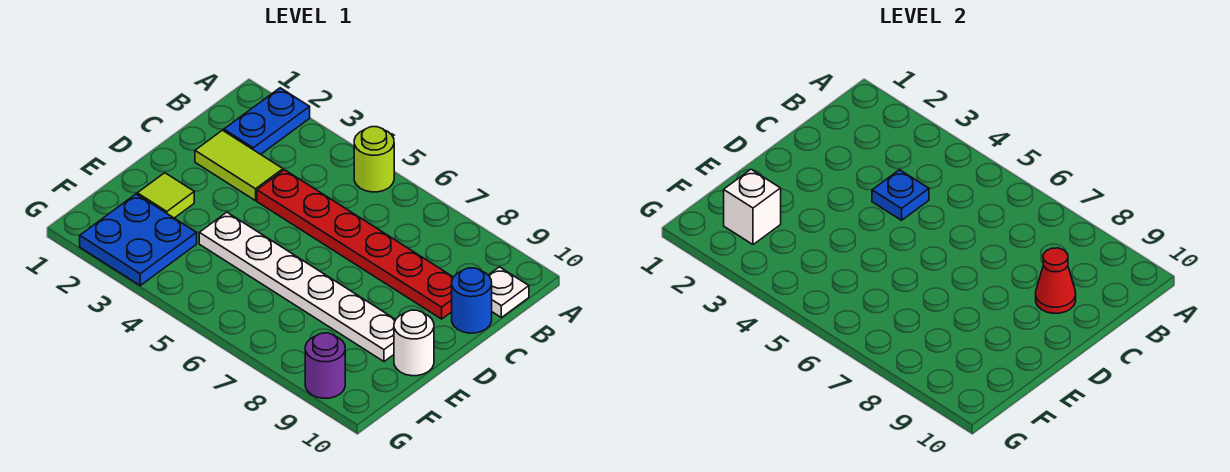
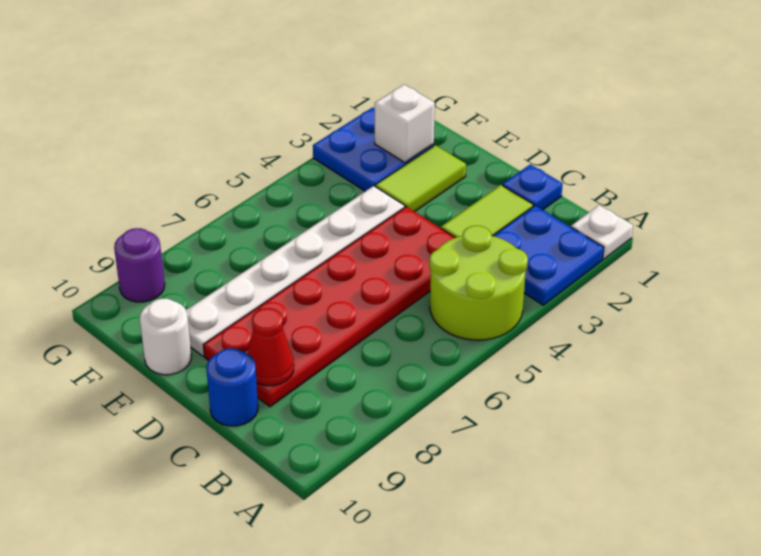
blue plate A2:B2 level 1 -> blue plate A2:B3 level 1
lime round brick A5 level 1 -> lime round brick A4:B5 level 1
white plate B10 level 1 -> white plate A1 level 1
red plate C4:C9 level 1 -> red plate C4:D9 level 1
blue plate C4 level 2 -> blue plate C1 level 1
lime tile E2 level 1 -> lime tile E2:E3 level 1

